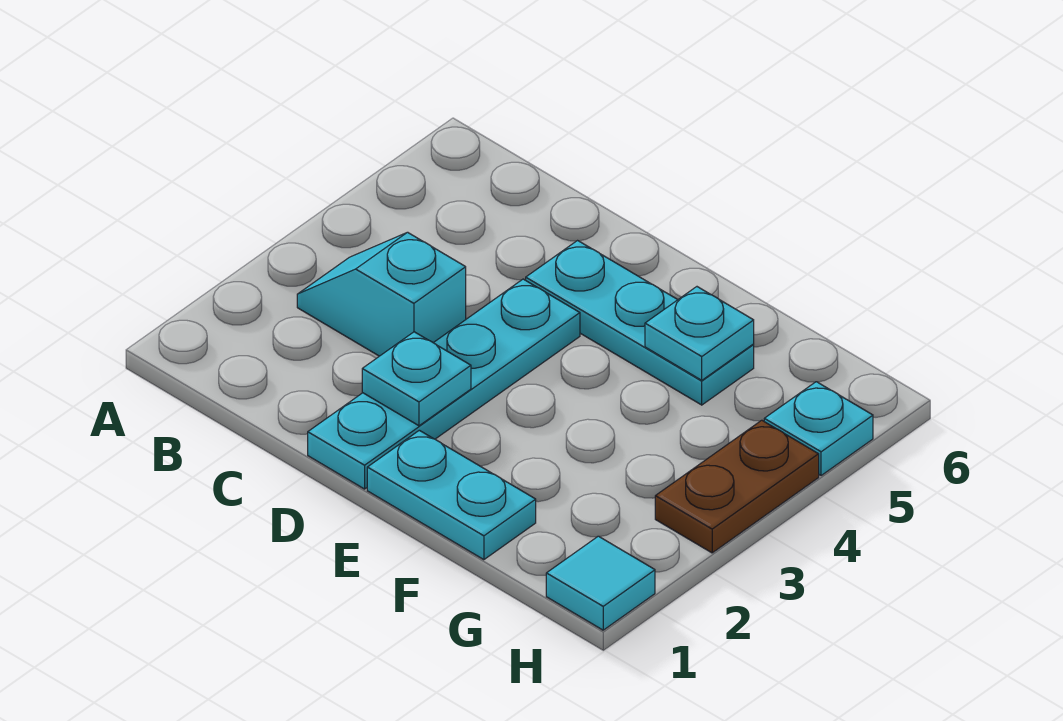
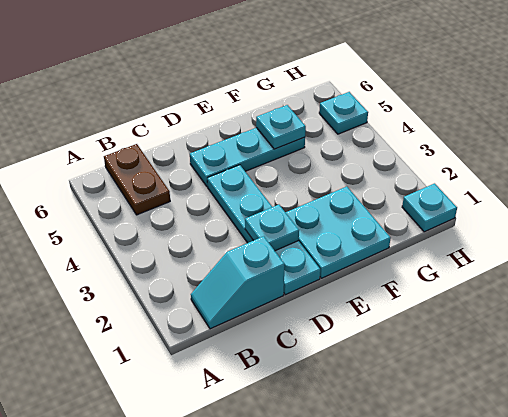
cyan slope B3:C3 level 1 top C -> cyan slope B1:C1 level 1 top C
cyan plate E1:F1 level 1 -> cyan plate E1:F2 level 1
cyan tile H1 level 1 -> cyan plate H1 level 1
brown plate H3:H4 level 1 -> brown plate B5:B6 level 1

